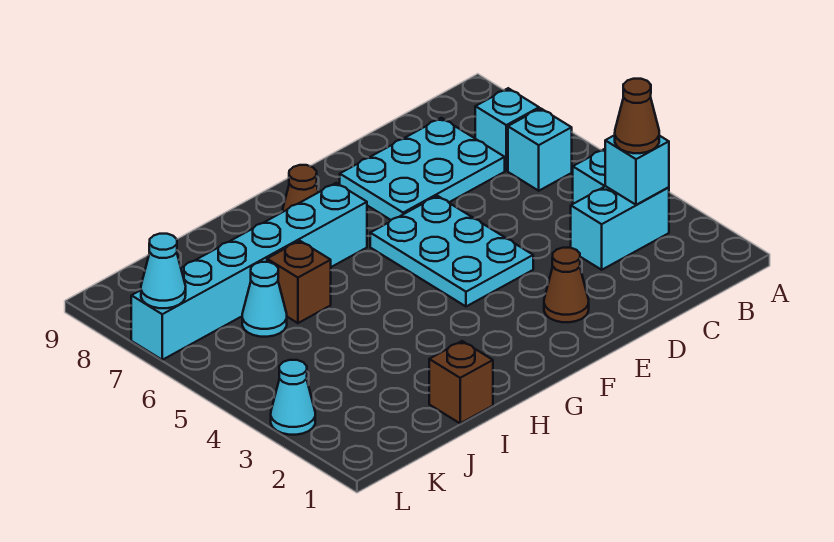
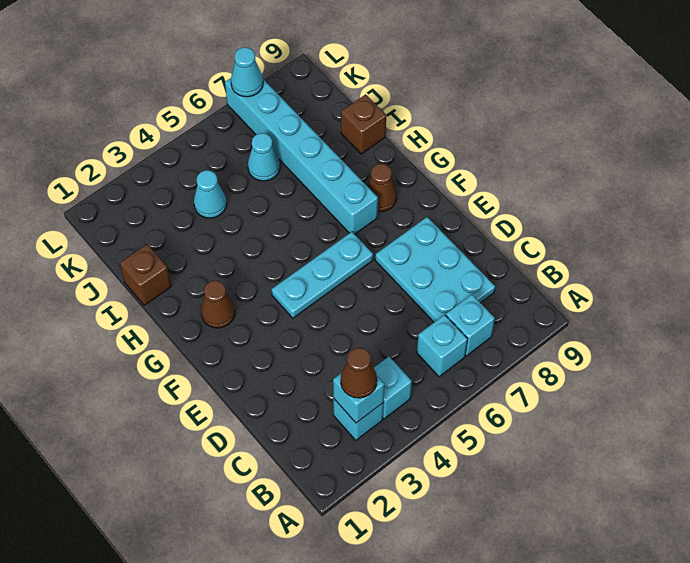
cyan brick B3:C3 level 1 -> cyan brick B3 level 1
brown cone E2 level 1 -> brown cone G2 level 1
cyan plate E4:F6 level 1 -> cyan plate F4:F6 level 1
brown brick I6 level 1 -> brown brick I9 level 1
cyan cone L3 level 1 -> cyan cone J4 level 1

